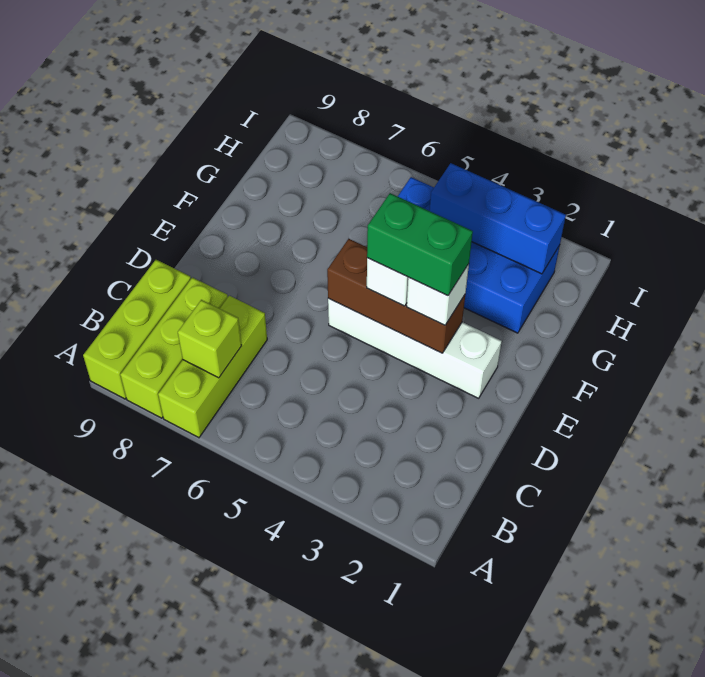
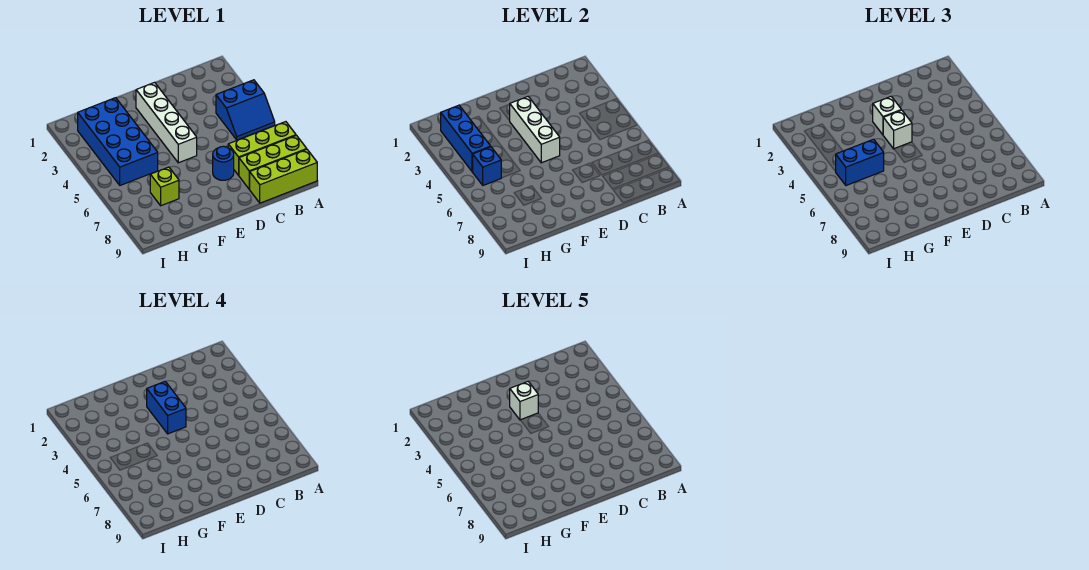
none -> blue slope A4:B5 level 1 top 4
lime brick B7 level 2 -> lime brick G7 level 1
none -> blue round brick D7 level 1
brown brick E3:E5 level 2 -> white brick E3:E5 level 2
green brick E3:E4 level 4 -> blue brick E3:E4 level 4
none -> white brick E3 level 5
none -> blue brick G5:H5 level 3
none -> blue brick H5 level 2

